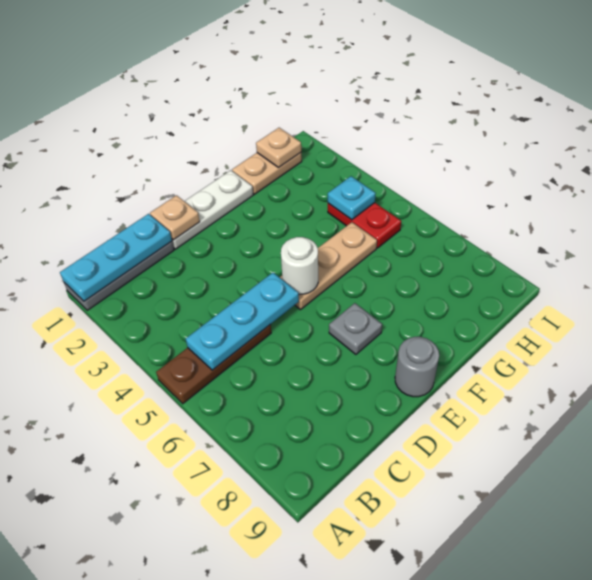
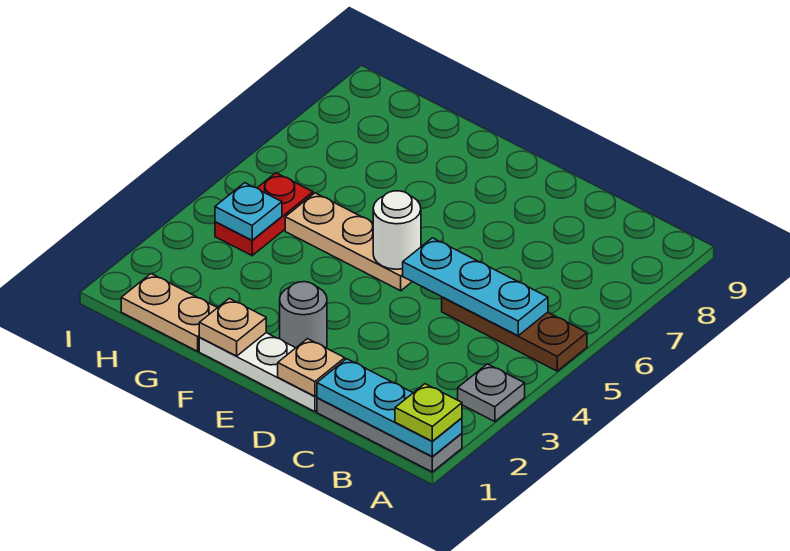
none -> lime plate A1 level 3
grey plate E7 level 1 -> grey plate A3 level 1
grey round brick E9 level 1 -> grey round brick E2 level 1
tan plate H1 level 2 -> tan plate F1 level 2

